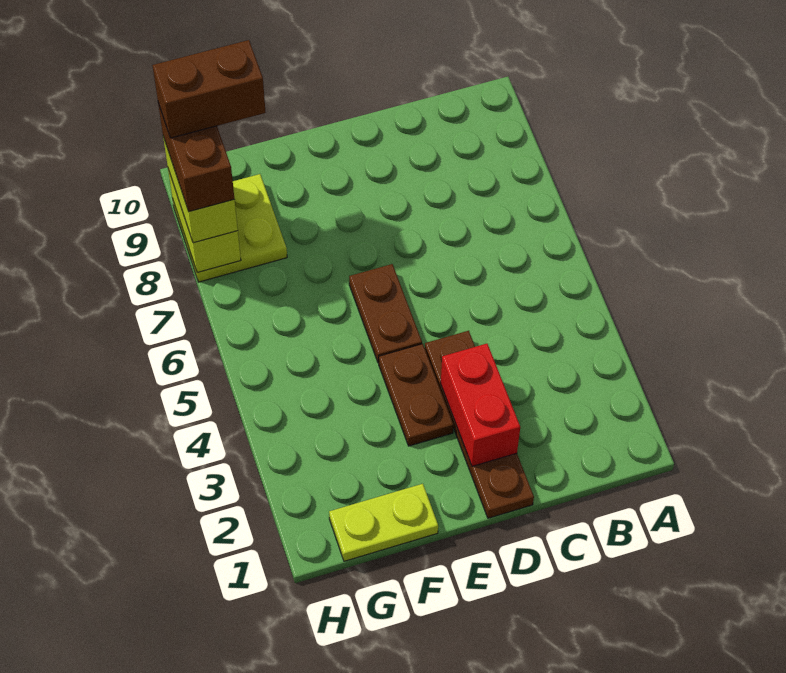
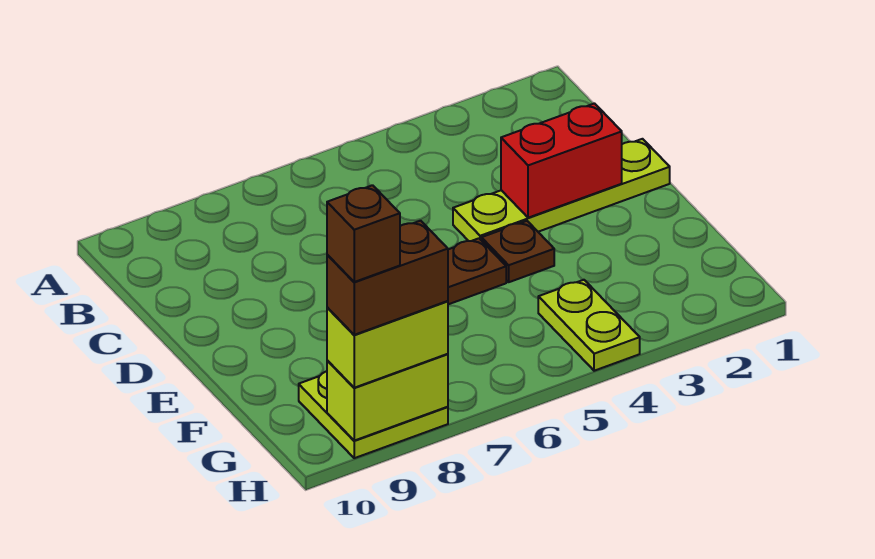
brown plate D1:D4 level 1 -> lime plate D1:D4 level 1
brown plate E3:E4 level 1 -> brown plate E4 level 1
lime plate F1:G1 level 1 -> lime plate G4:H4 level 1
brown brick G9:H9 level 5 -> brown brick H9 level 5

